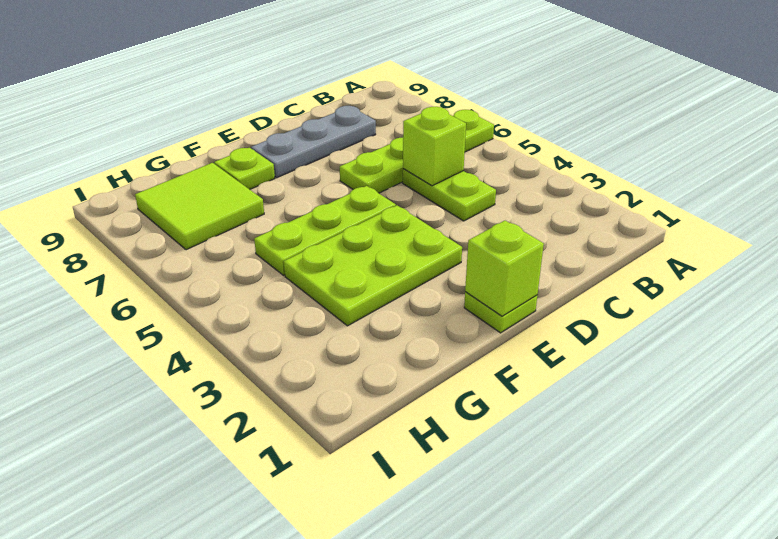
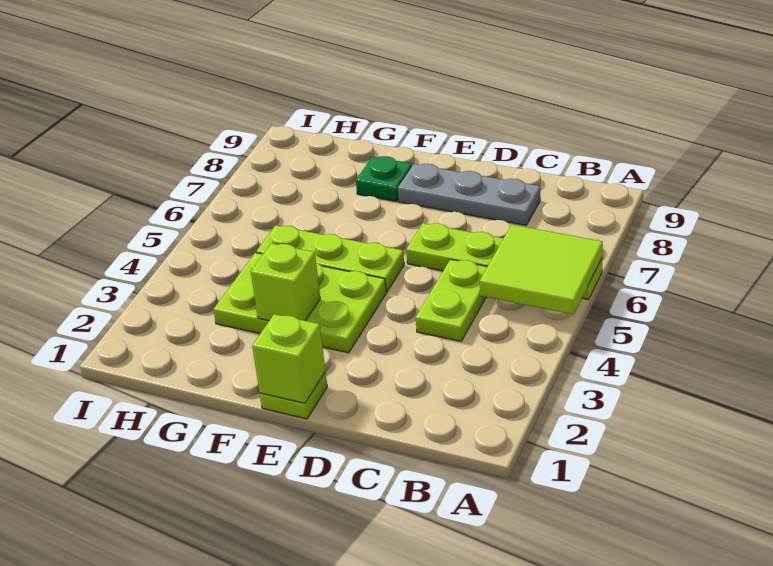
lime brick C5 level 2 -> lime brick F3 level 2
lime plate F8 level 1 -> green plate F8 level 1
lime tile G7:H8 level 1 -> lime tile A5:B6 level 2

